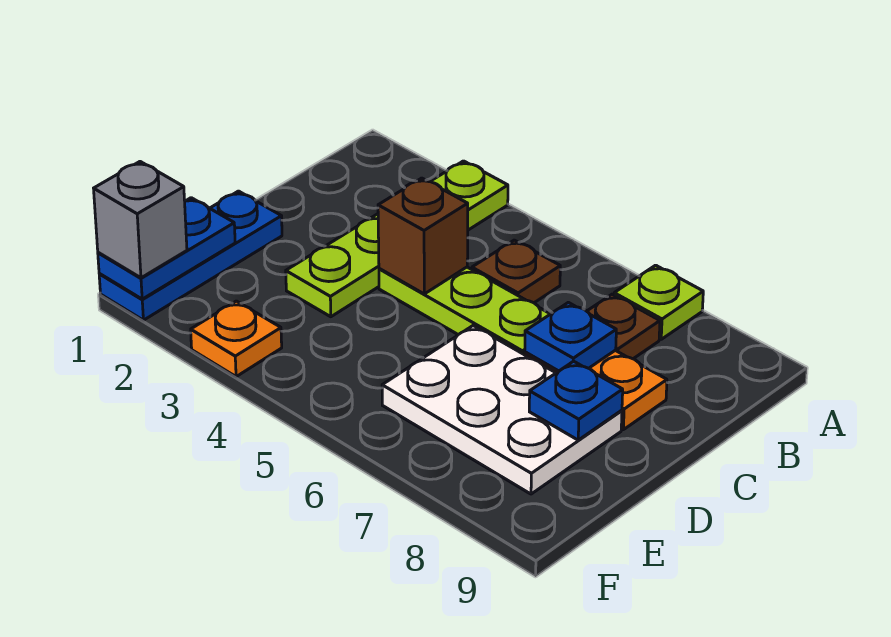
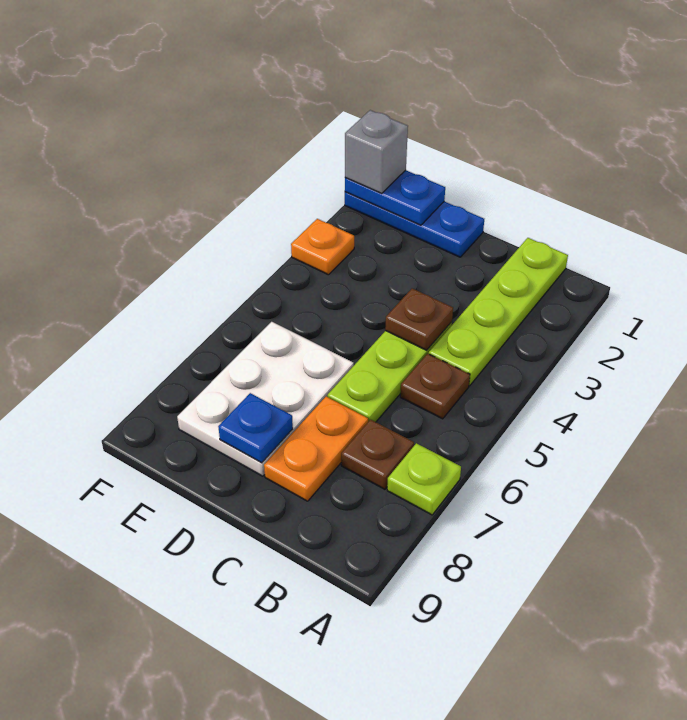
lime plate A3:D3 level 1 -> lime plate B1:B4 level 1
brown brick C4 level 2 -> brown plate C4 level 2
blue plate C7 level 2 -> none

